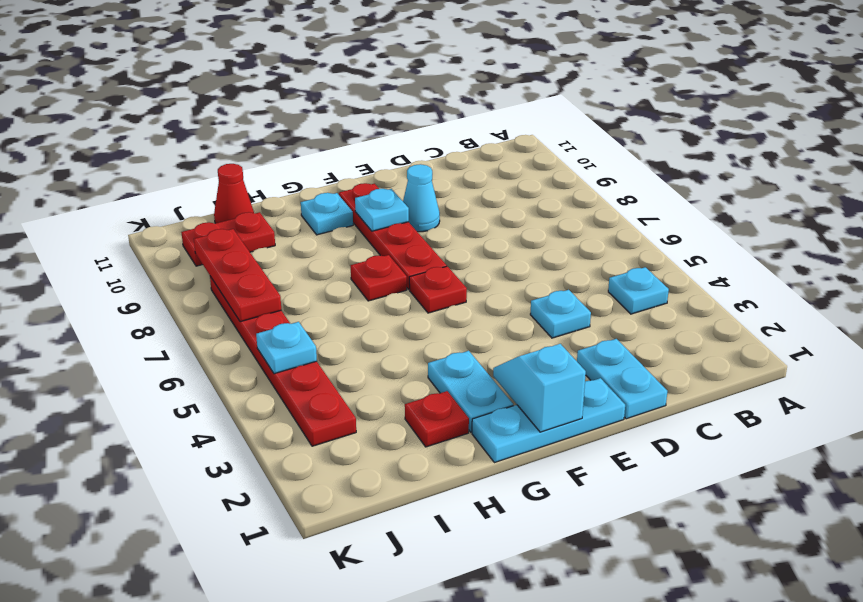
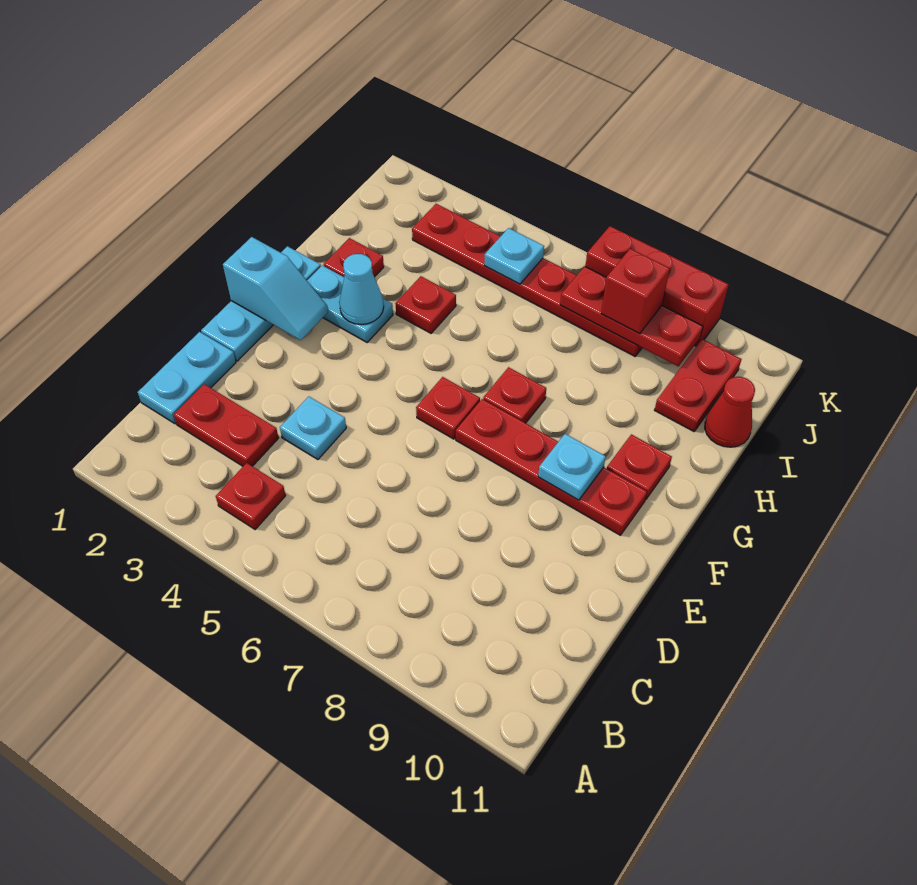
cyan plate B4 level 1 -> red plate B4 level 1
none -> red plate C2:C3 level 1
cyan plate D1:D2 level 1 -> cyan plate C1:D1 level 1
cyan cone E9 level 1 -> cyan cone G3 level 2
cyan plate G10 level 1 -> red plate G10 level 1
none -> red plate H4 level 1
none -> red brick J8 level 3
none -> red brick K7:K9 level 1

